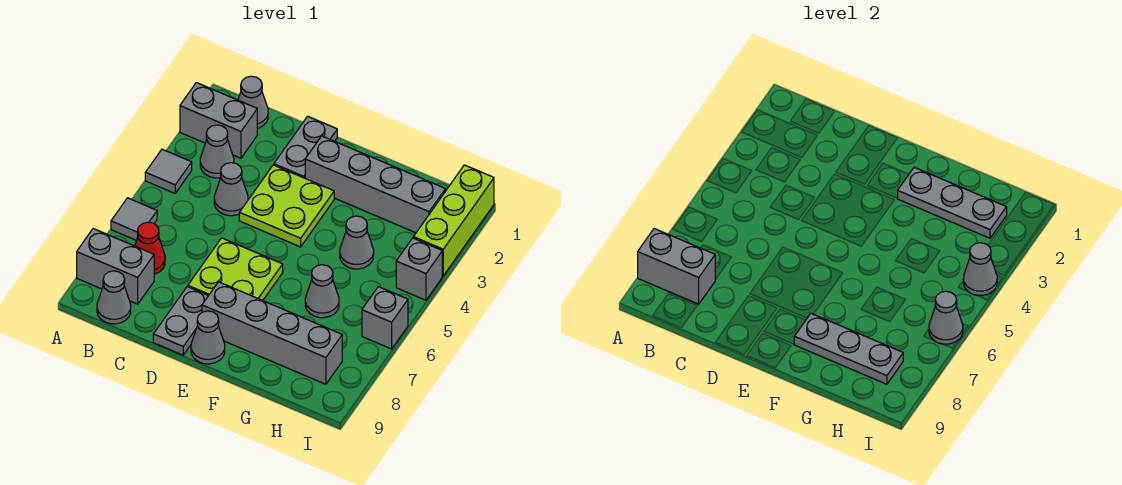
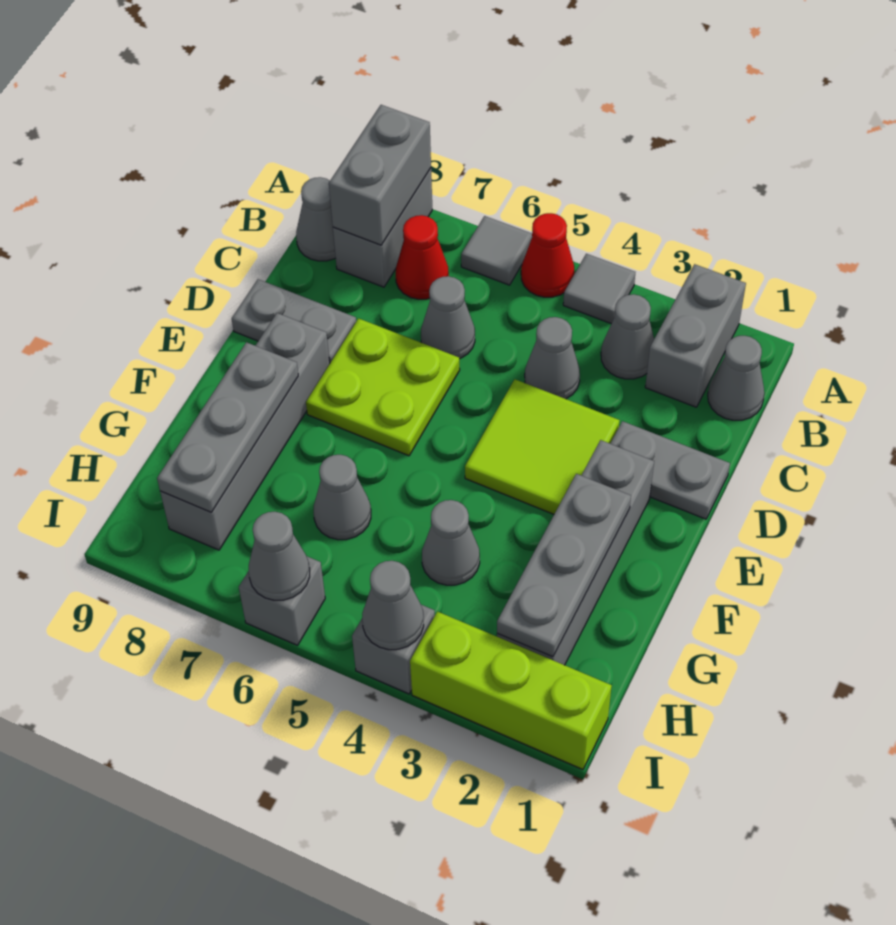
none -> red cone A5 level 1
lime plate D3:E4 level 1 -> lime tile D3:E4 level 1
grey cone E9 level 1 -> grey cone C6 level 1

